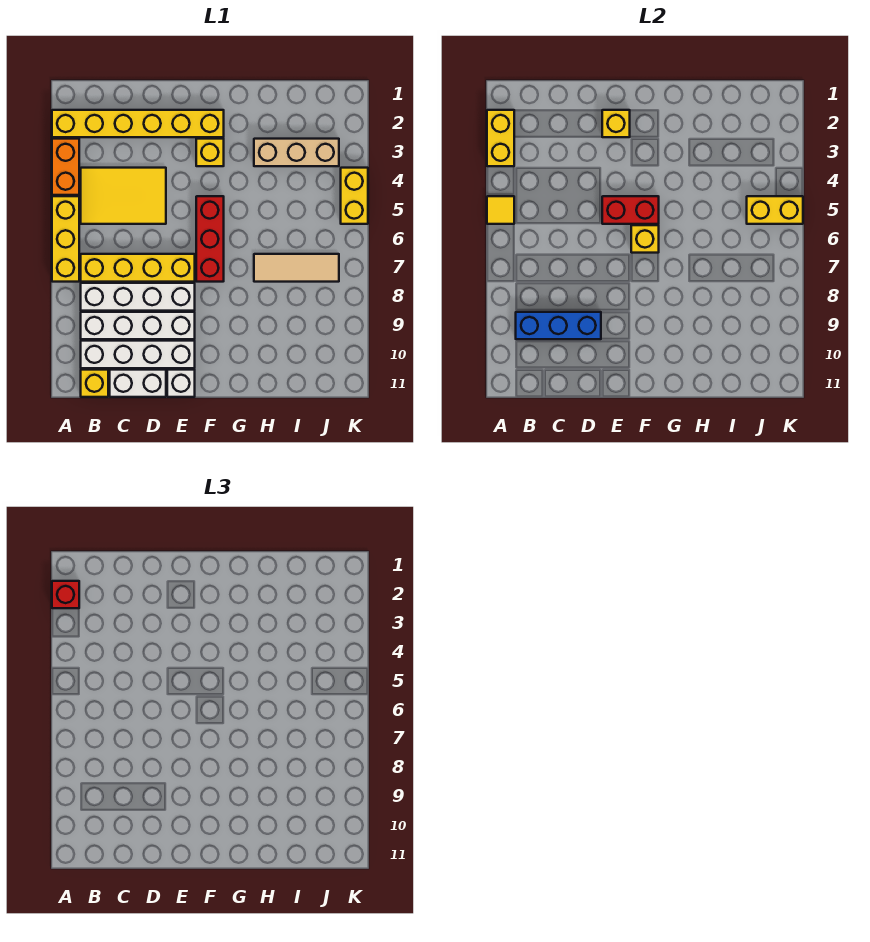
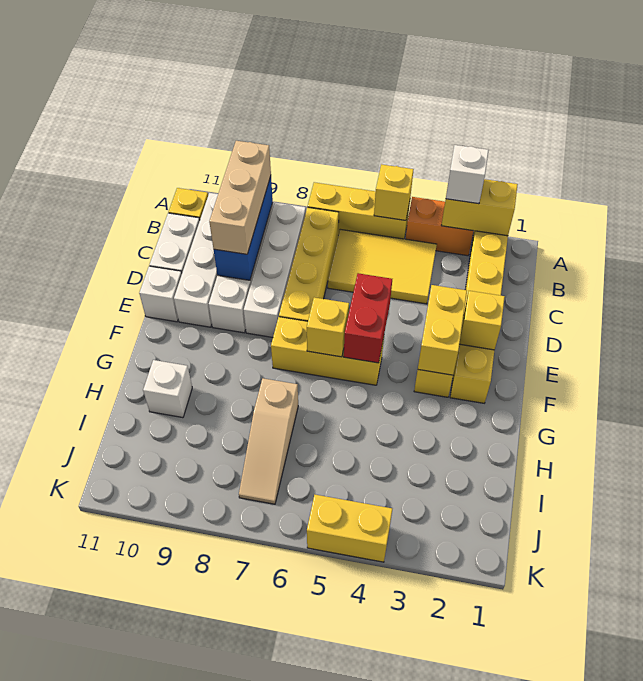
red brick A2 level 3 -> none
none -> white brick A3 level 3
yellow tile A5 level 2 -> yellow brick A5 level 2
yellow tile B4:D5 level 1 -> yellow tile B4:C6 level 1
red brick F5:F7 level 1 -> yellow brick F5:F7 level 1
tan brick H3:J3 level 1 -> tan brick B9:D9 level 3
tan tile H7:J7 level 1 -> tan slope H7:J7 level 1 top H
none -> white brick H10 level 1
yellow brick J5:K5 level 2 -> yellow brick E3:F3 level 2

